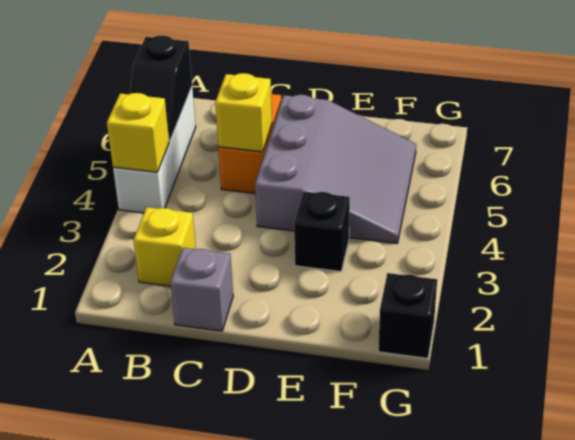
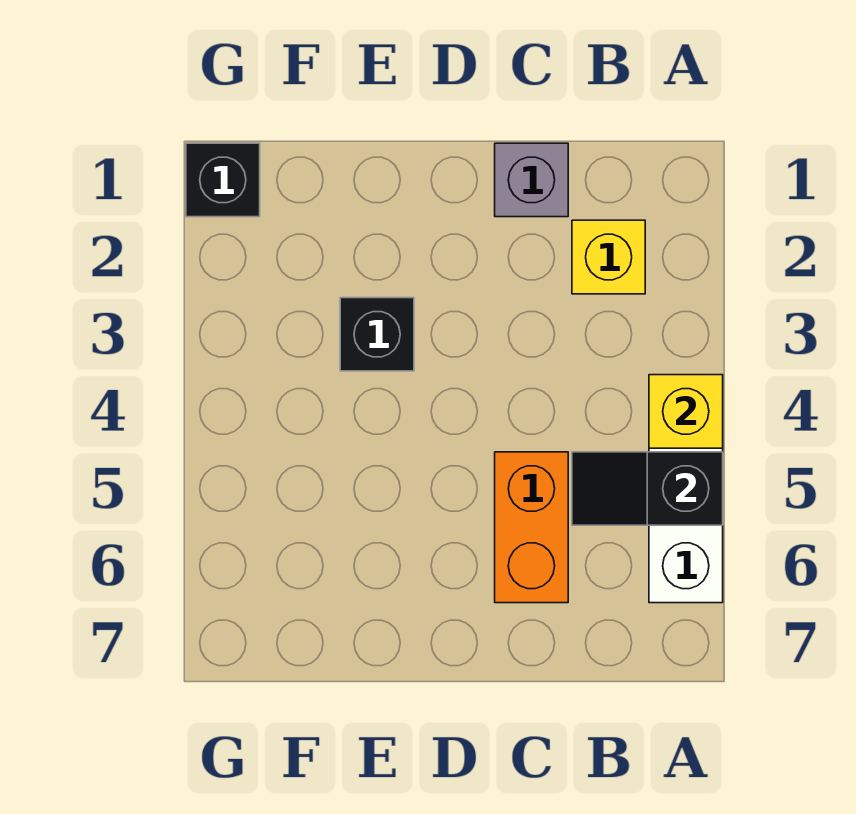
black slope A5:A6 level 2 top 6 -> black slope A5:B5 level 2 top A
yellow brick C5 level 2 -> none
grey slope D4:F6 level 1 top D -> none

